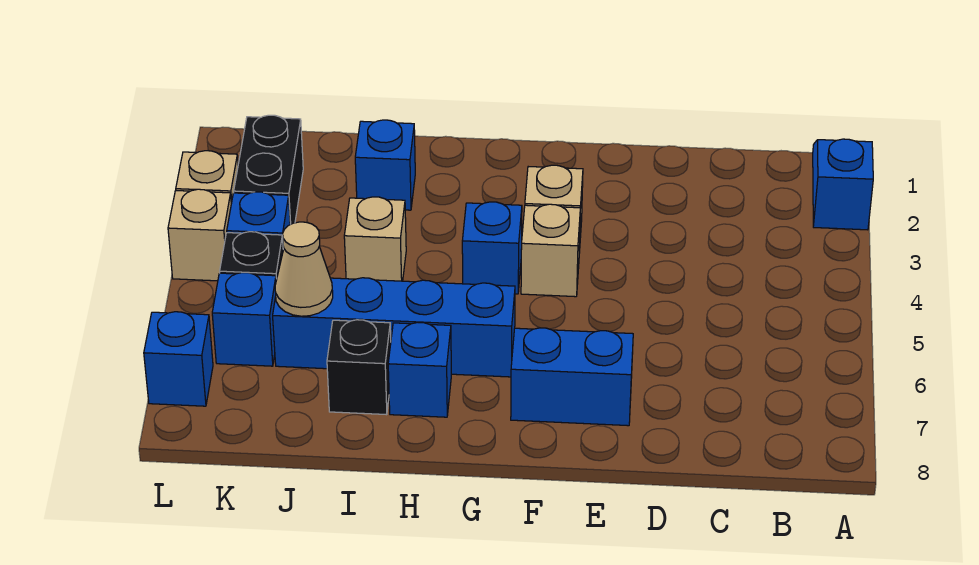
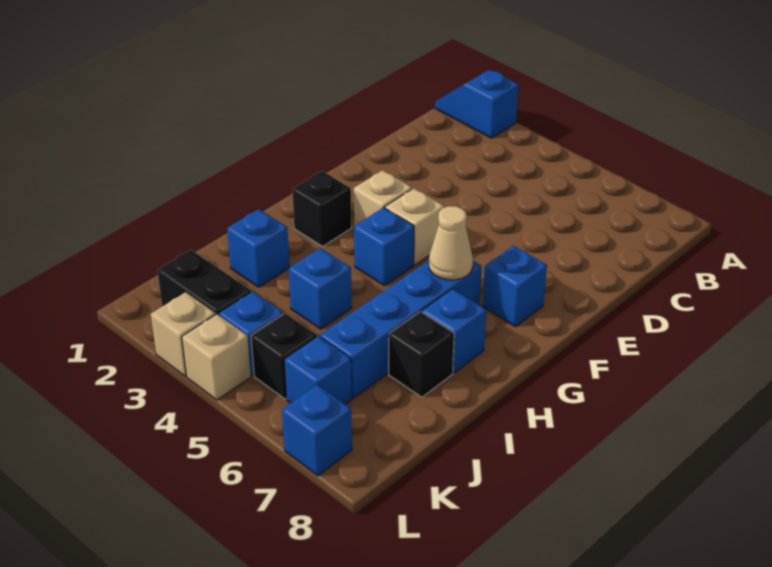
blue brick E7:F7 level 1 -> blue brick F7 level 1
none -> black brick G2 level 1
tan brick I4 level 1 -> blue brick I4 level 1
tan cone J6 level 2 -> tan cone G6 level 2

